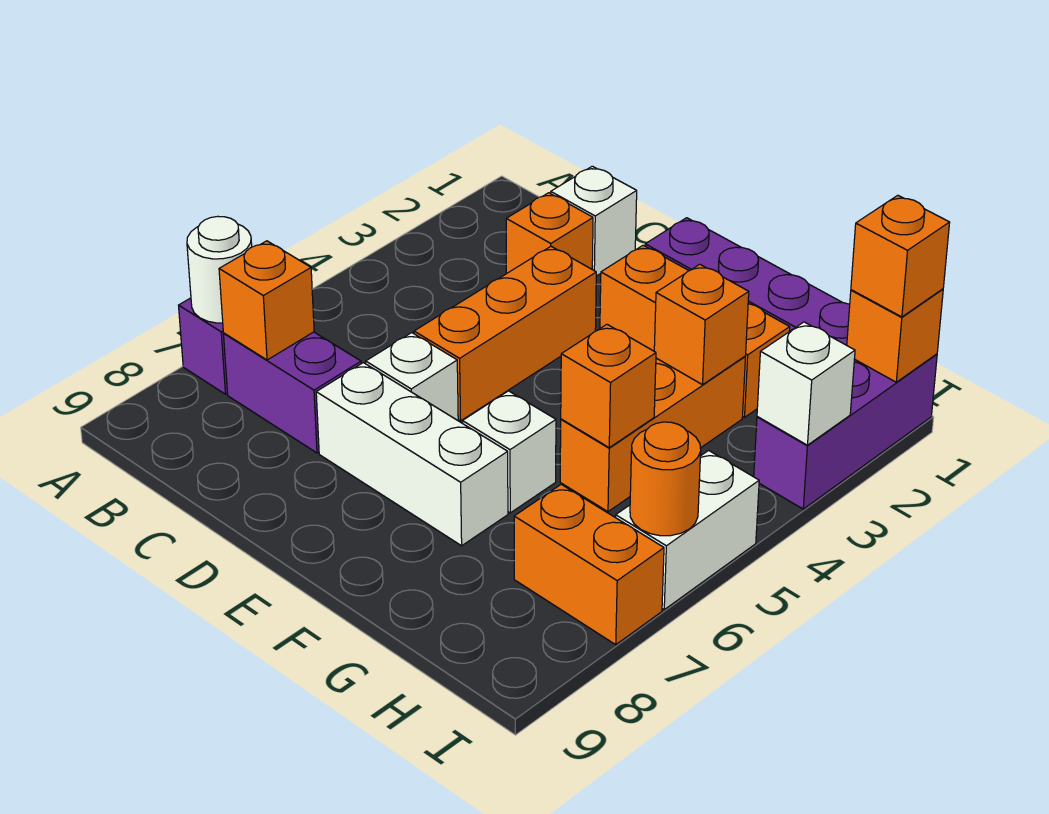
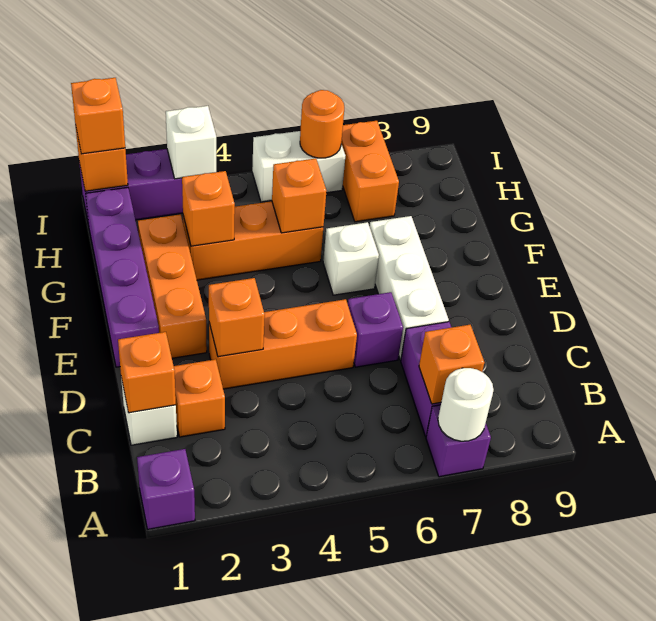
none -> purple brick A1 level 1
none -> orange brick C1 level 2
none -> orange brick D3 level 2
white brick D6 level 1 -> purple brick D6 level 1

